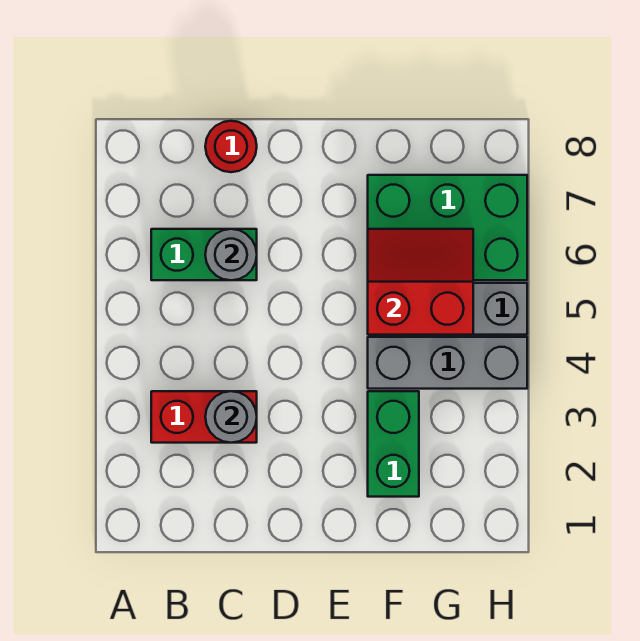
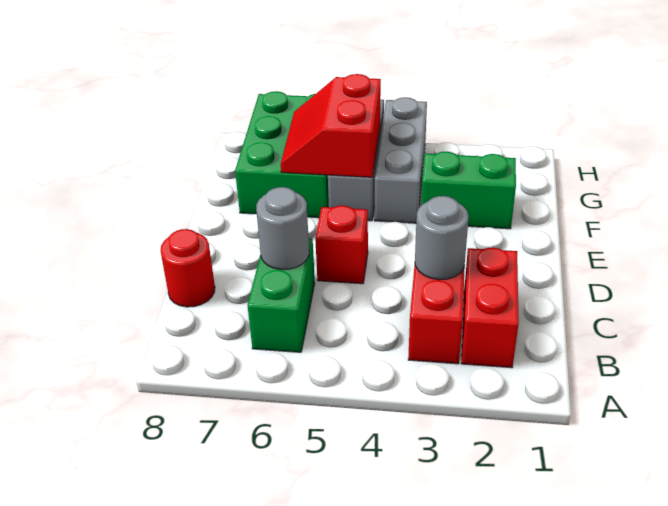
none -> red brick B2:C2 level 1
none -> red brick D5 level 1

